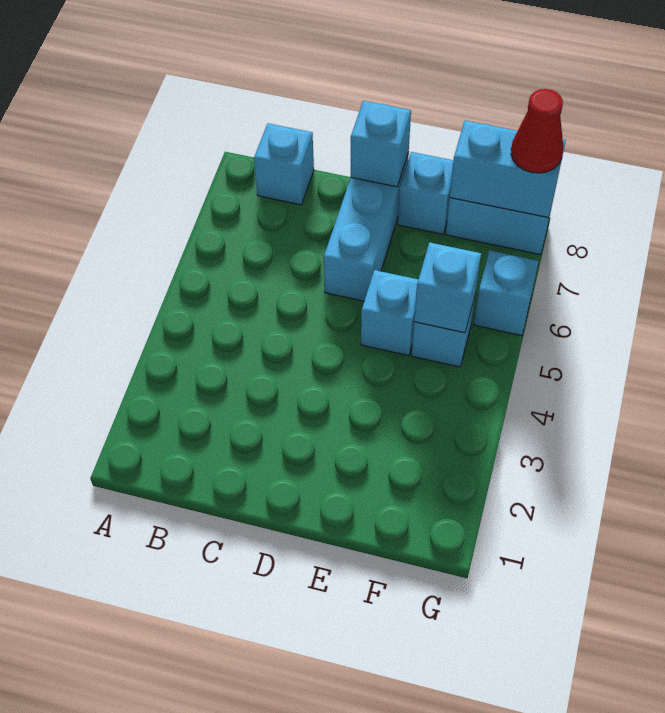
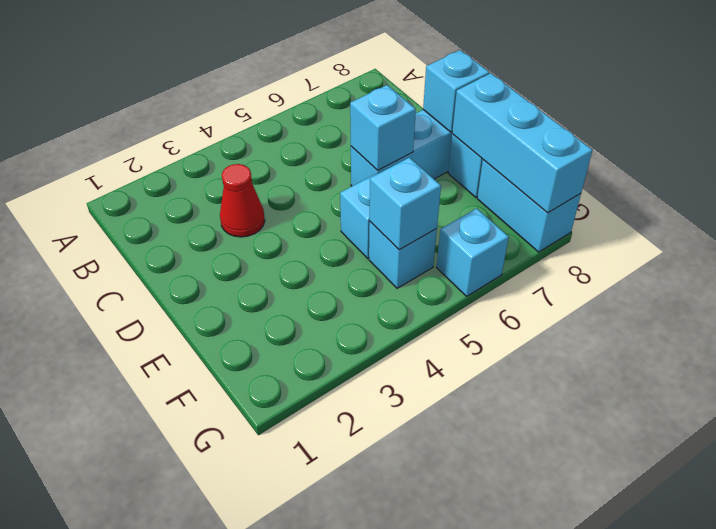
cyan brick B8 level 1 -> cyan brick D6 level 2
cyan brick F8:G8 level 2 -> cyan brick E8:G8 level 2
red cone G8 level 3 -> red cone C3 level 1

